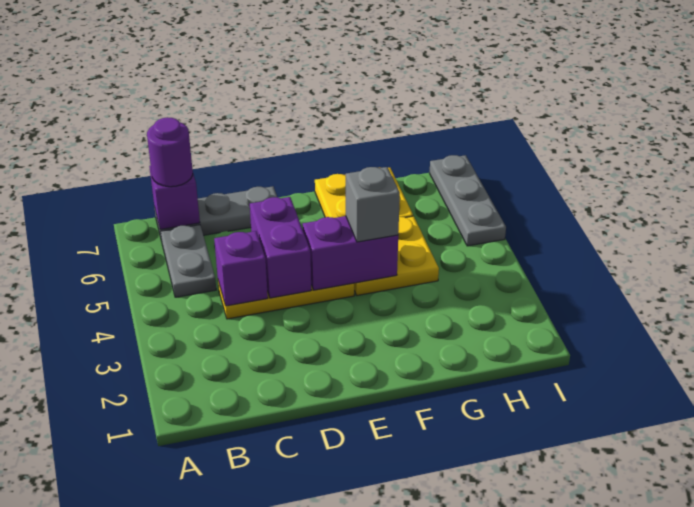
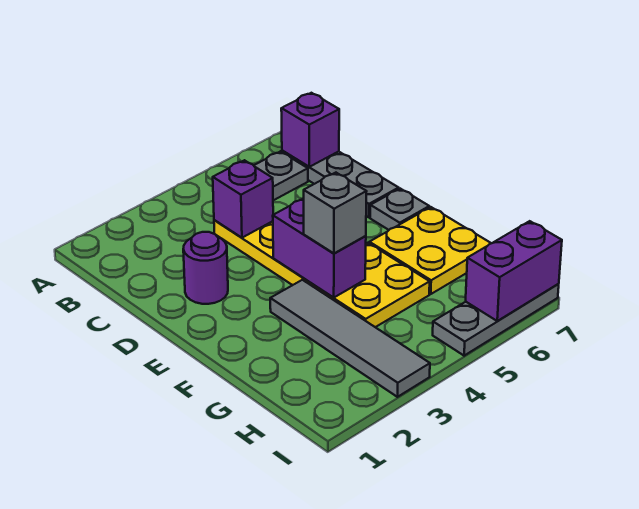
purple round brick B7 level 3 -> purple round brick D2 level 1
purple brick D4:D5 level 2 -> purple brick I6:I7 level 2
none -> grey plate E7 level 1
none -> grey tile F3:I3 level 1

